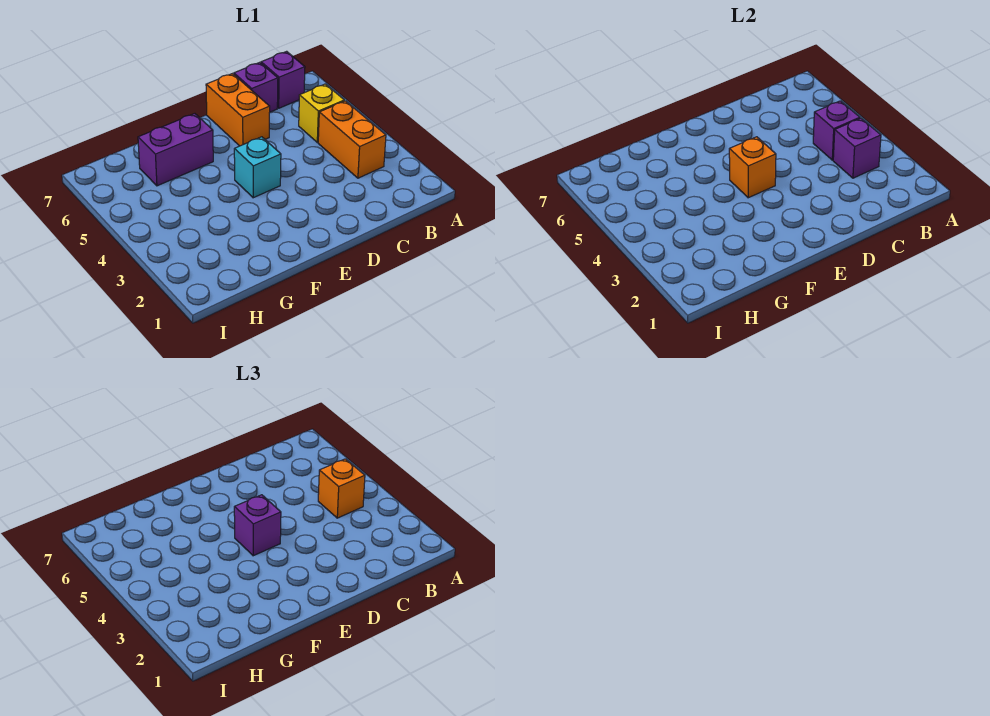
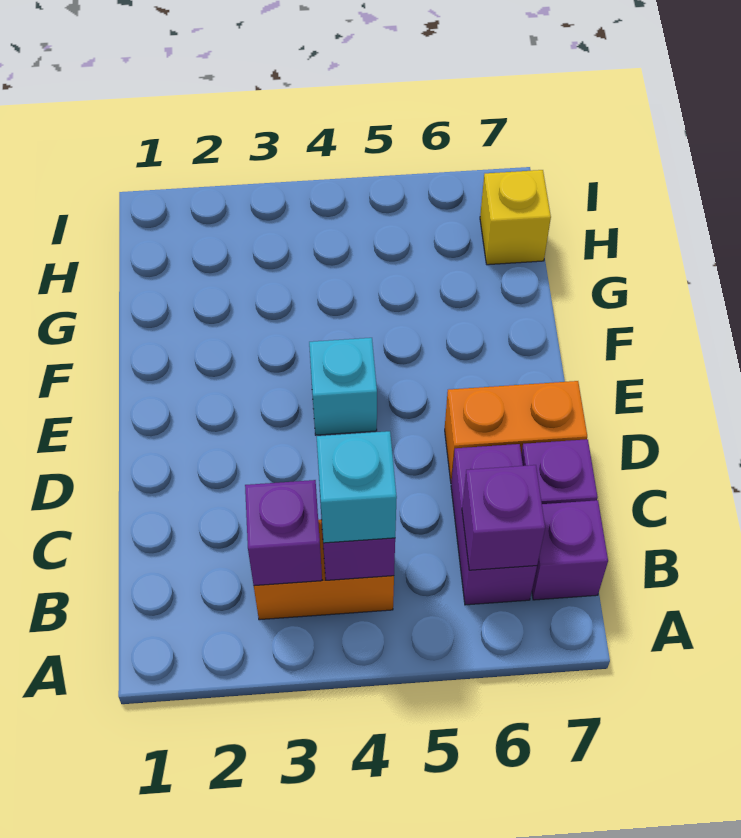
orange brick B4 level 3 -> cyan brick B4 level 3
yellow brick B5 level 1 -> yellow brick H7 level 1
orange brick E4 level 2 -> none
purple brick E4 level 3 -> purple brick B6 level 2
purple brick F6:G6 level 1 -> purple brick B6:C6 level 1

